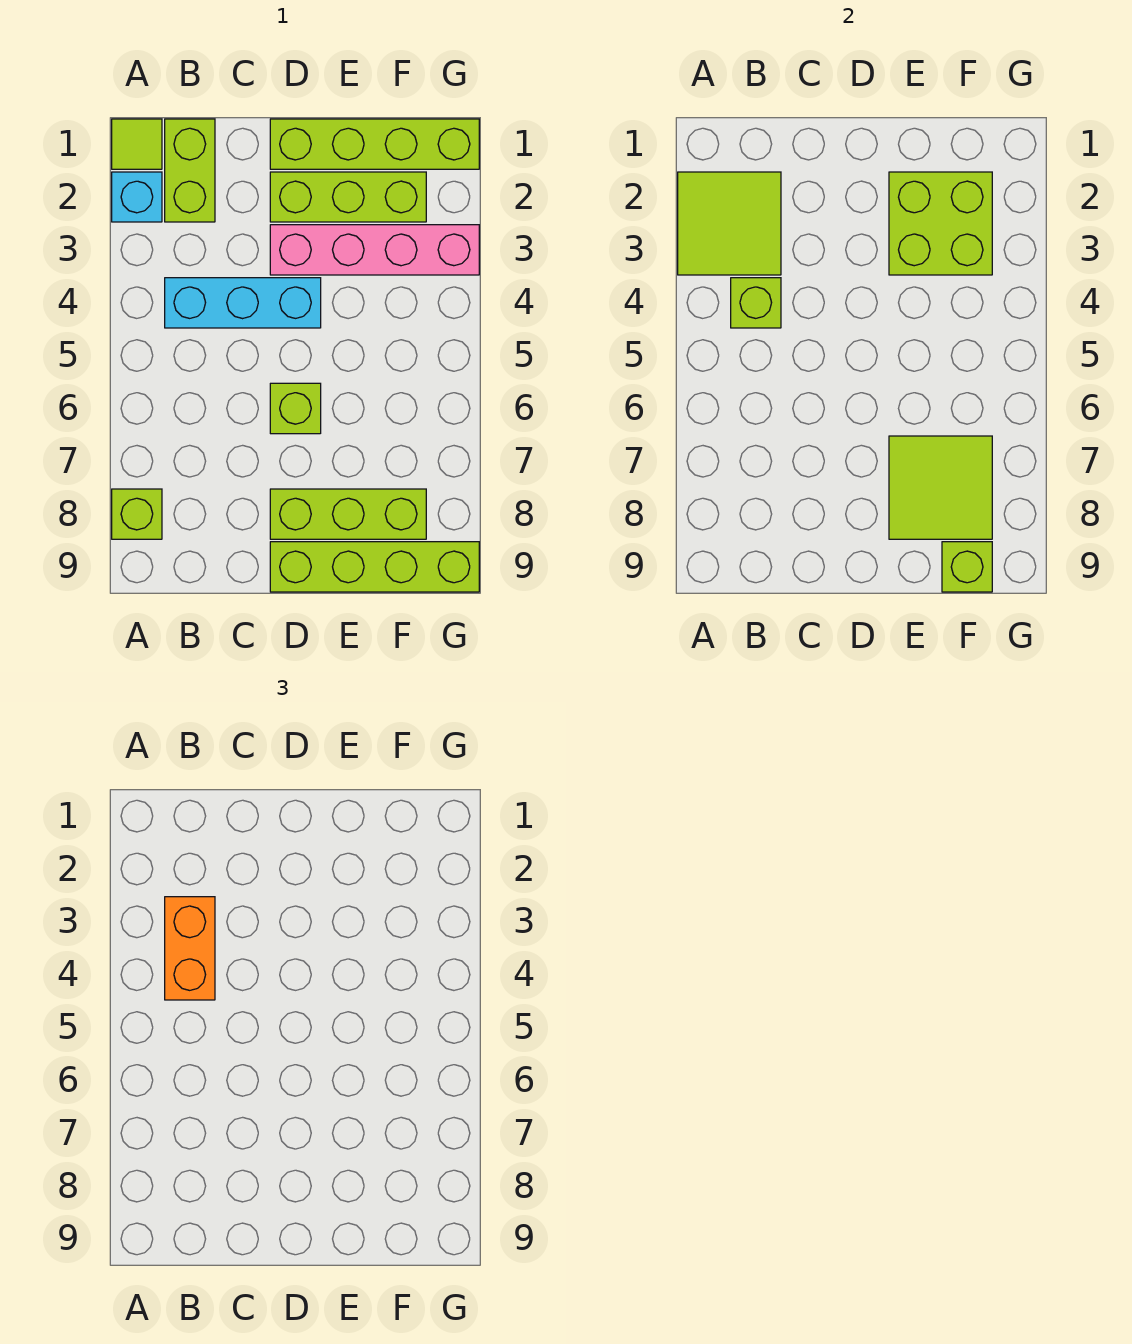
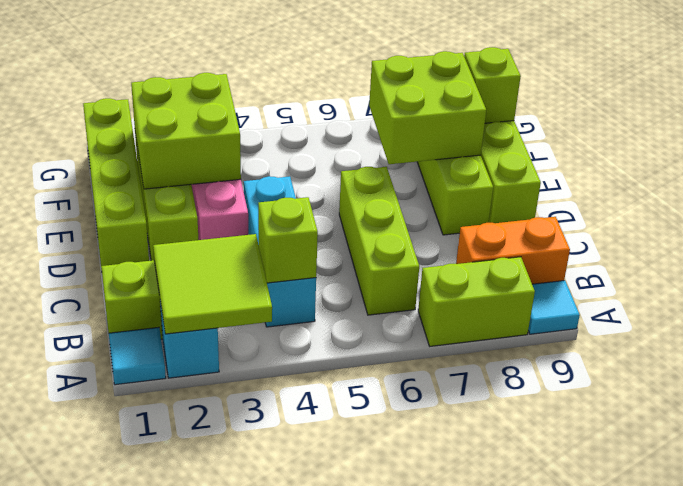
lime tile A1 level 1 -> cyan tile A1 level 1
lime brick A8 level 1 -> lime brick A7:A8 level 1
none -> cyan tile A9 level 1
orange brick B3:B4 level 3 -> orange brick B8:B9 level 1
lime brick D6 level 1 -> lime brick B6:D6 level 1
lime tile E7:F8 level 2 -> lime brick E7:F8 level 2

